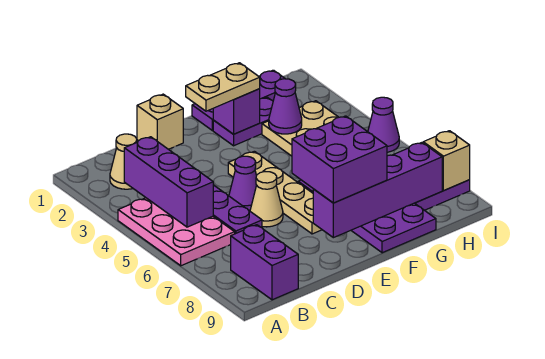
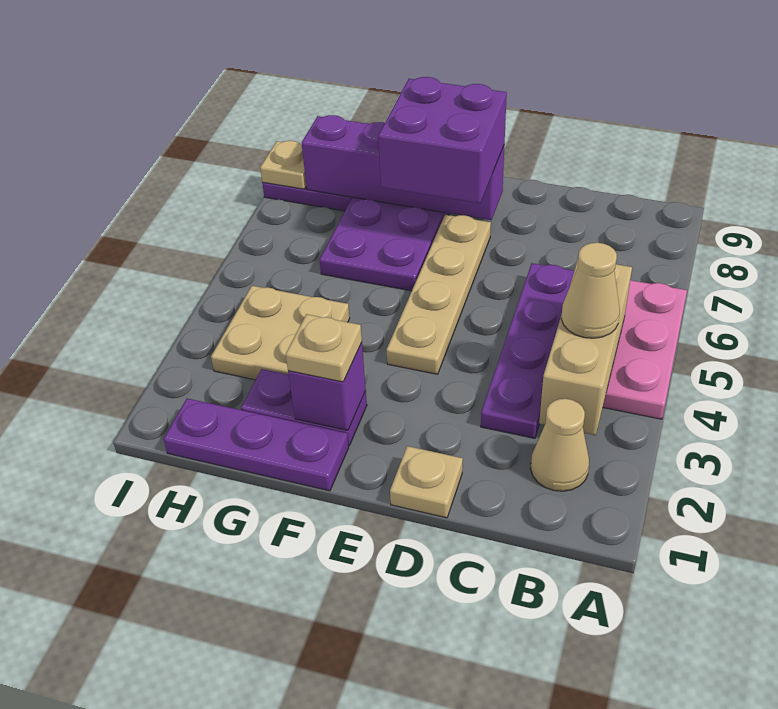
purple brick B3:B5 level 2 -> tan brick B3:B5 level 2
purple brick B8:B9 level 1 -> none
tan brick D1 level 1 -> tan plate D1 level 1
purple cone D5 level 1 -> none
tan cone D6 level 1 -> tan cone B4 level 3
tan plate E2:F2 level 3 -> tan plate F2 level 3
purple cone G3 level 2 -> none
purple cone I5 level 1 -> none
tan brick I8 level 2 -> tan plate I8 level 2

